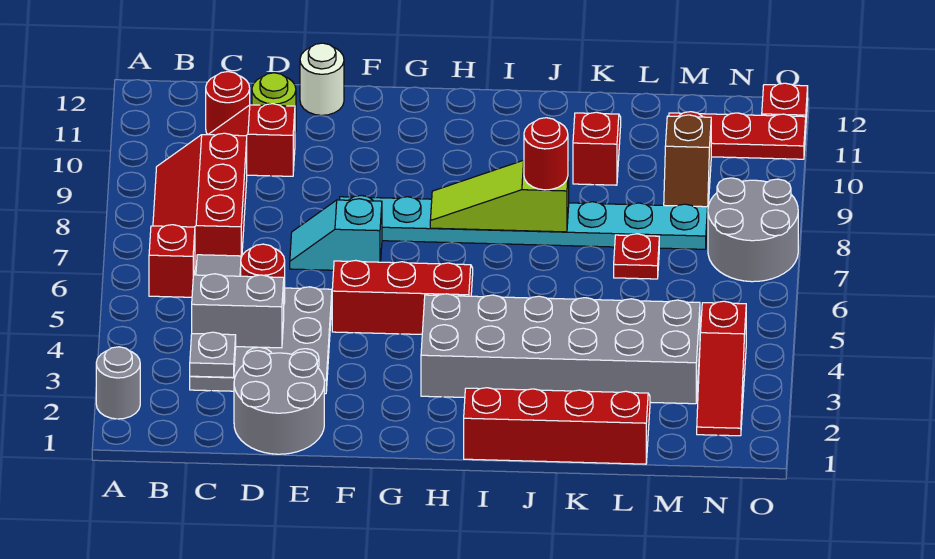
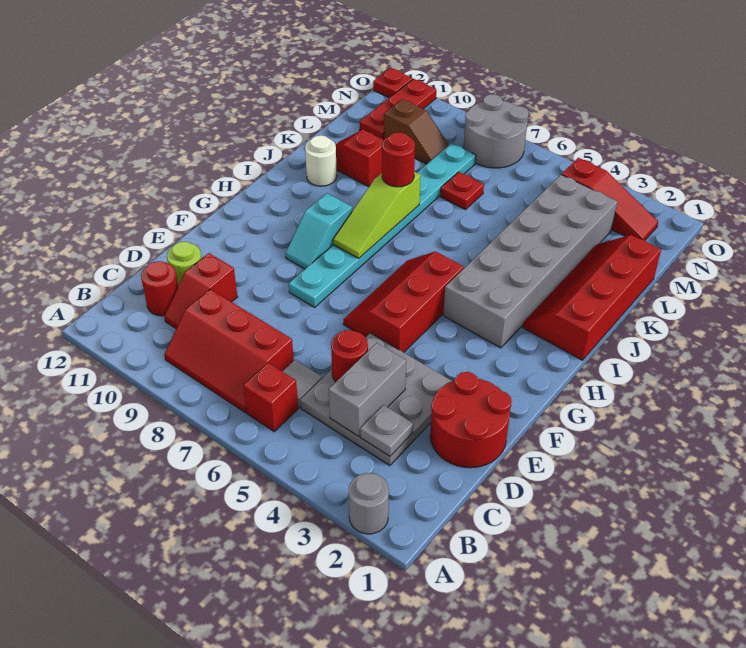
grey round brick D1:E2 level 1 -> red round brick D1:E2 level 1
cyan slope E7:F7 level 1 top F -> cyan slope G9:H9 level 1 top H
white round brick E12 level 1 -> white round brick J11 level 1

